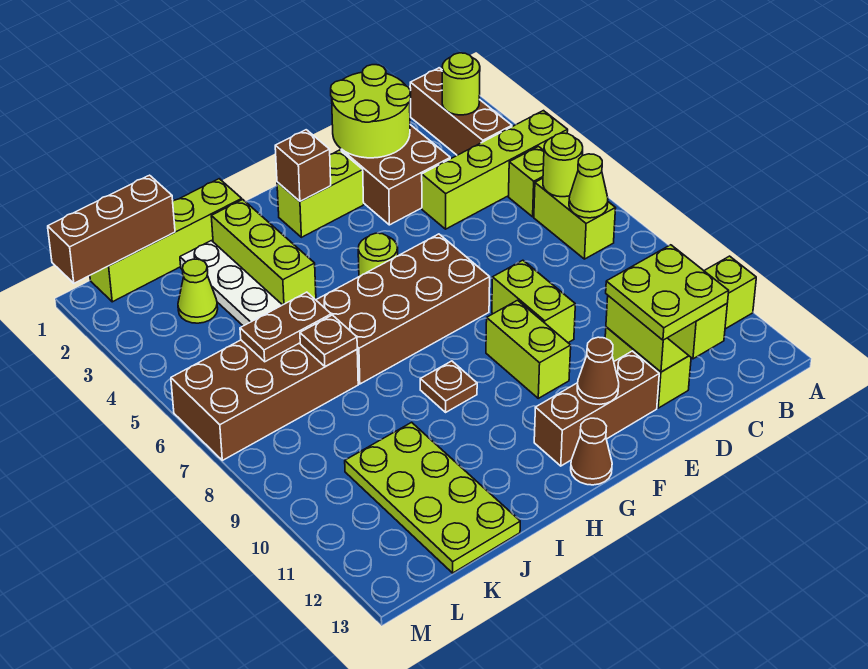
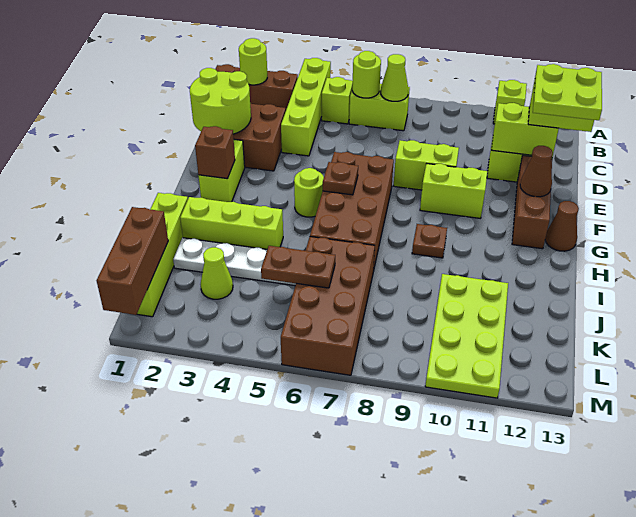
brown plate J6:K6 level 2 -> brown plate K5:K6 level 2
brown plate J7 level 2 -> brown plate G6 level 2
lime plate J10:K13 level 1 -> lime plate J10:M11 level 1

